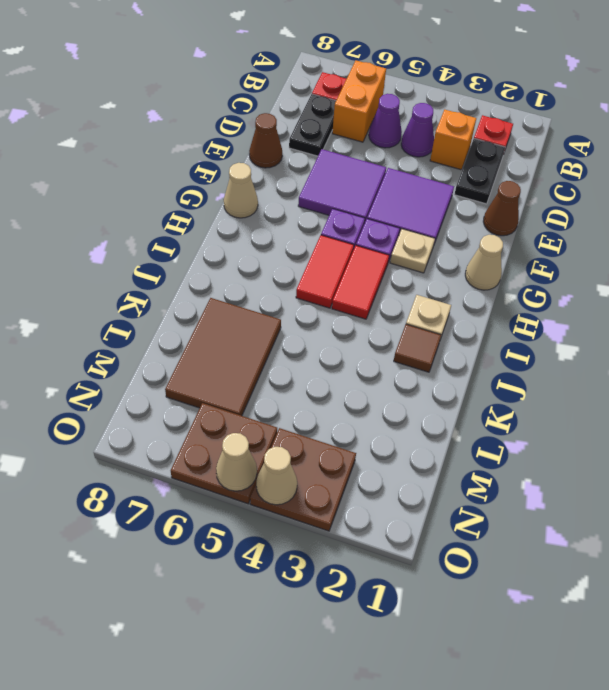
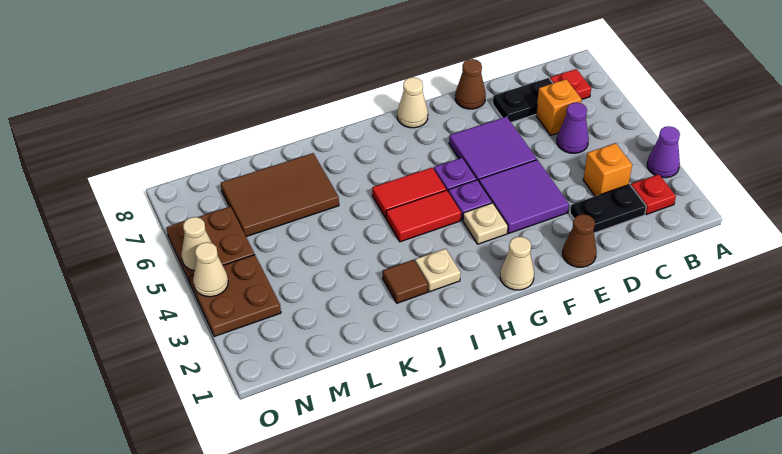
orange brick B6:C6 level 1 -> orange brick C6 level 1
purple cone C4 level 1 -> purple cone A3 level 1

